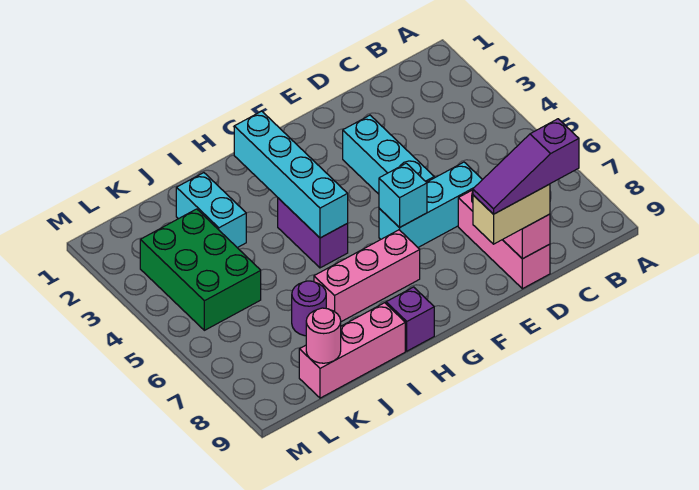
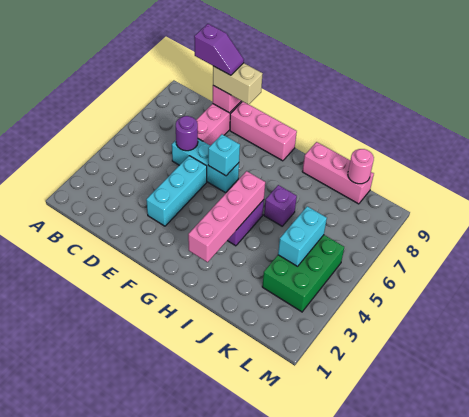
purple slope C9:E9 level 4 top C -> purple slope C9:D9 level 4 top C
pink brick G7:I7 level 1 -> pink brick E9:G9 level 1
cyan brick H2:H5 level 2 -> pink brick H2:H5 level 2
purple brick H9 level 1 -> purple brick I6 level 1
cyan brick J2:J3 level 1 -> cyan brick K4:K5 level 2
purple round brick J7 level 1 -> purple round brick D6 level 2

